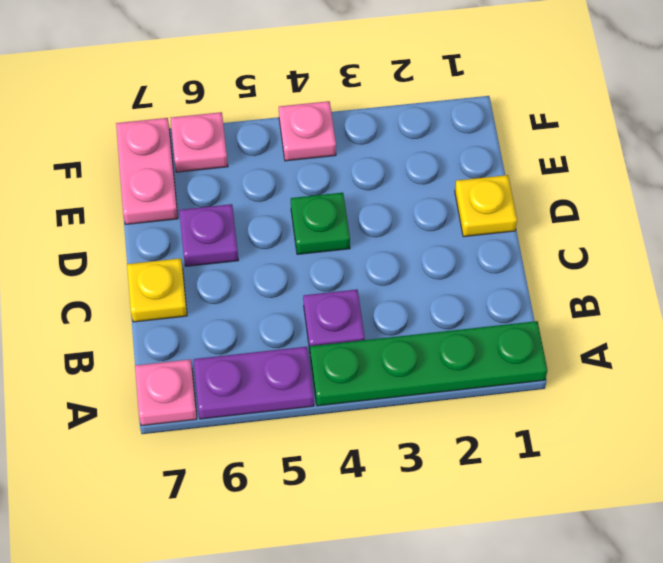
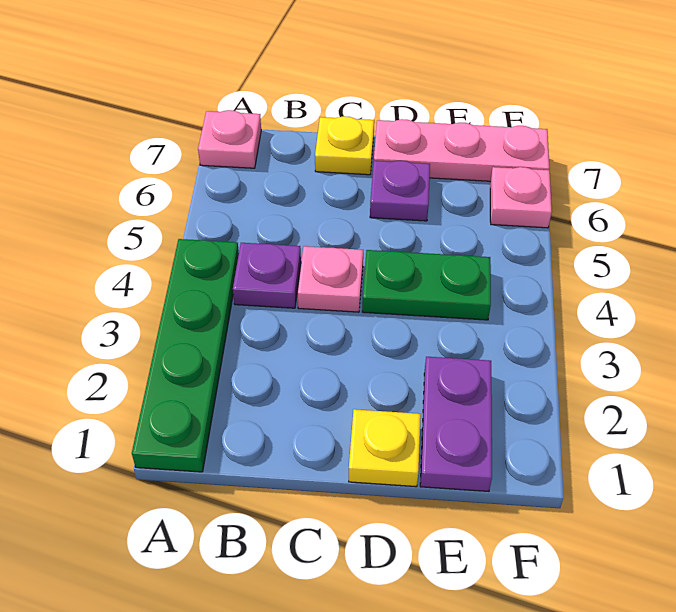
purple plate A5:A6 level 1 -> purple plate E1:E2 level 1
green plate D4 level 1 -> green plate D4:E4 level 1
pink plate E7:F7 level 1 -> pink plate D7:F7 level 1
pink plate F4 level 1 -> pink plate C4 level 1

